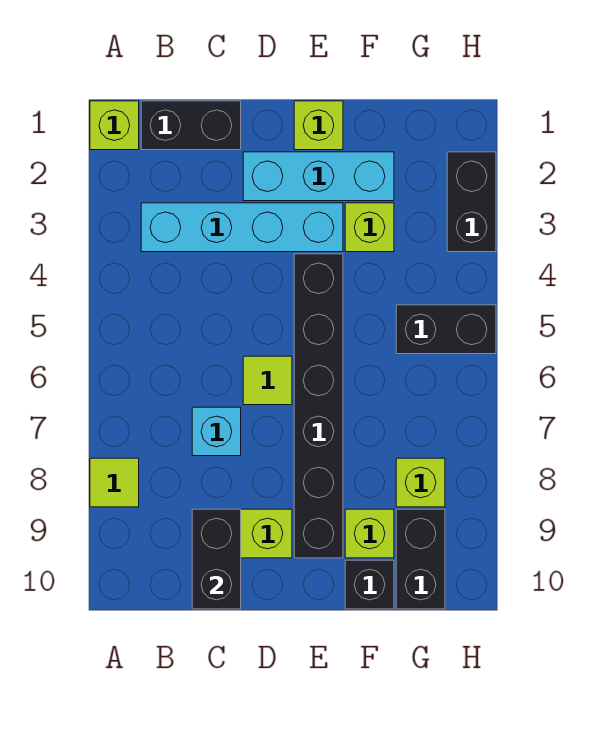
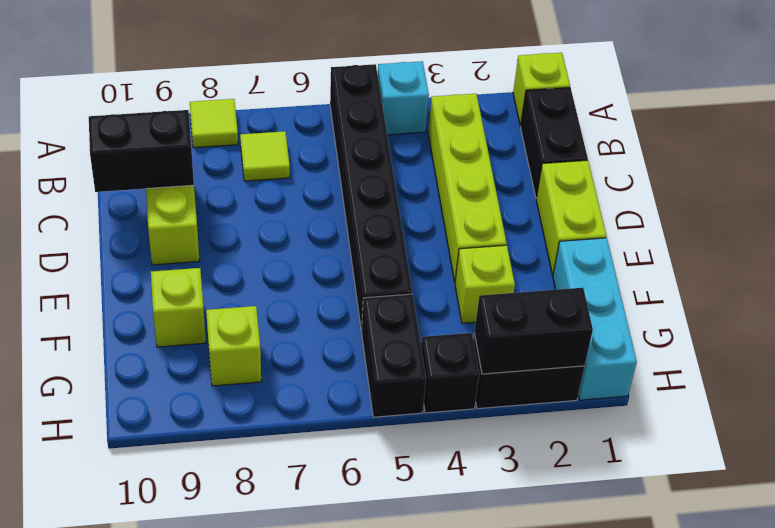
cyan brick B3:E3 level 1 -> lime brick B3:E3 level 1
cyan brick C7 level 1 -> cyan brick A4 level 1
cyan brick D2:F2 level 1 -> cyan brick F1:H1 level 1
lime tile D6 level 1 -> lime tile B7 level 1
lime brick E1 level 1 -> lime brick D1:E1 level 1
black brick E4:E9 level 1 -> black brick A5:F5 level 1
black brick F10 level 1 -> black brick H4 level 1
black brick G9:G10 level 1 -> black brick H2:H3 level 2

